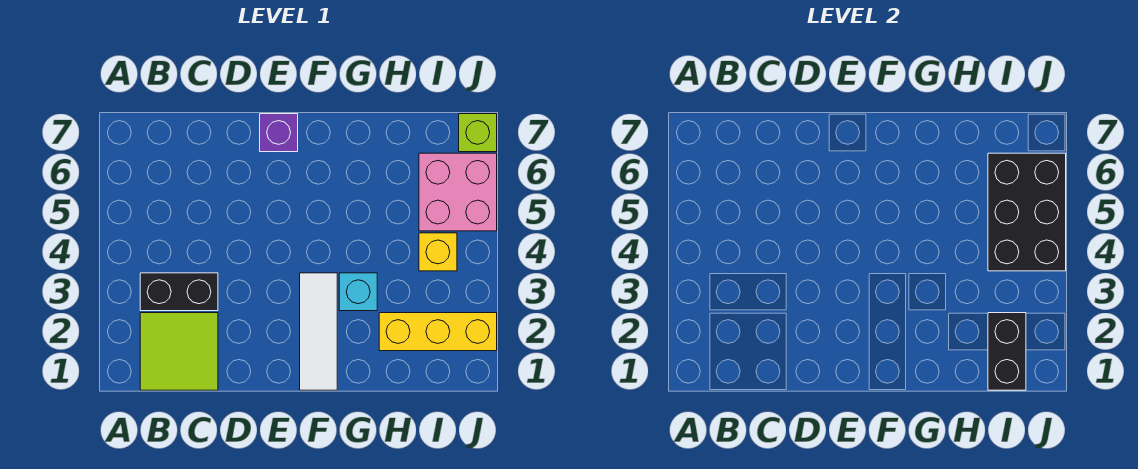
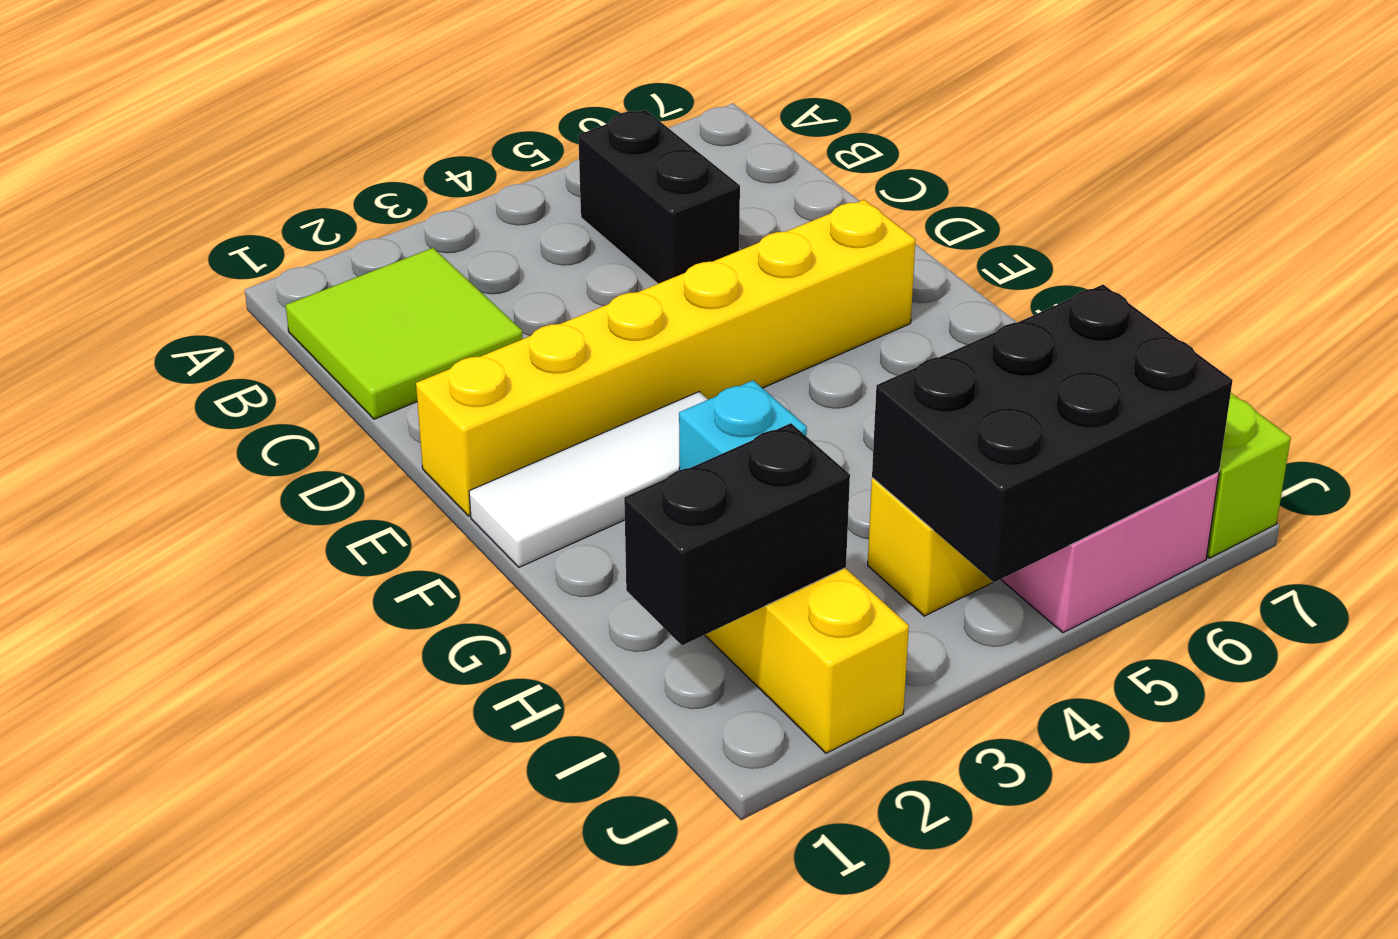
black brick B3:C3 level 1 -> black brick B5:C5 level 1
none -> yellow brick E1:E6 level 1
purple brick E7 level 1 -> none

